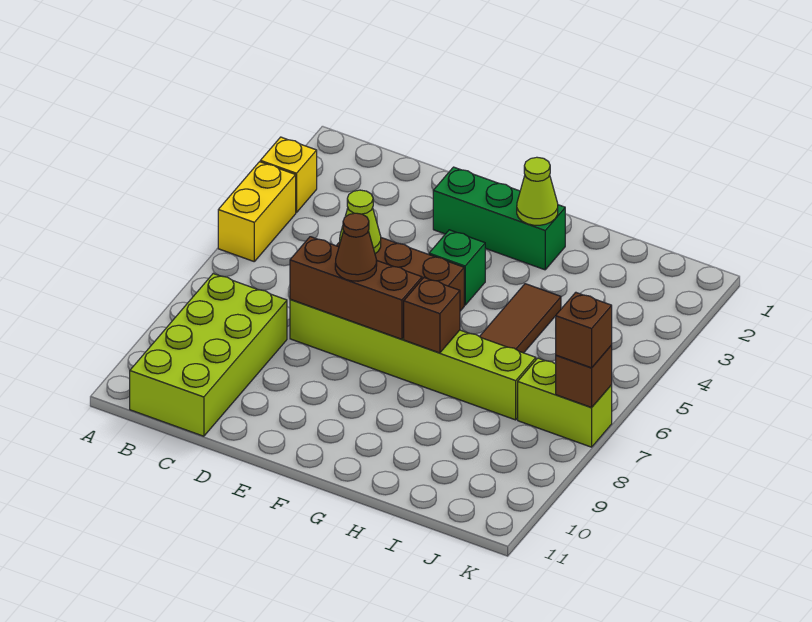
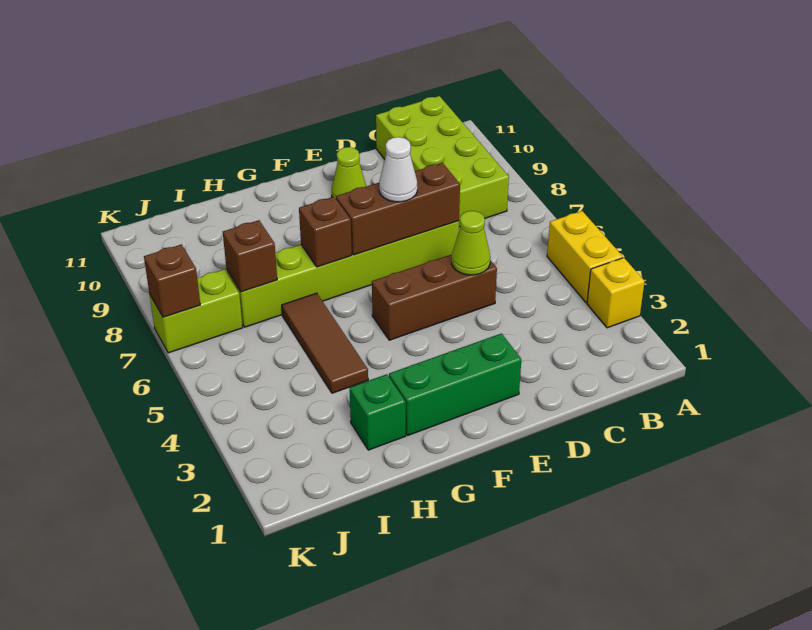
brown cone E7 level 3 -> white cone E7 level 3
green brick F4 level 1 -> green brick H2 level 1
lime cone G2 level 2 -> lime cone E10 level 1
brown brick K7 level 3 -> brown brick I7 level 2

